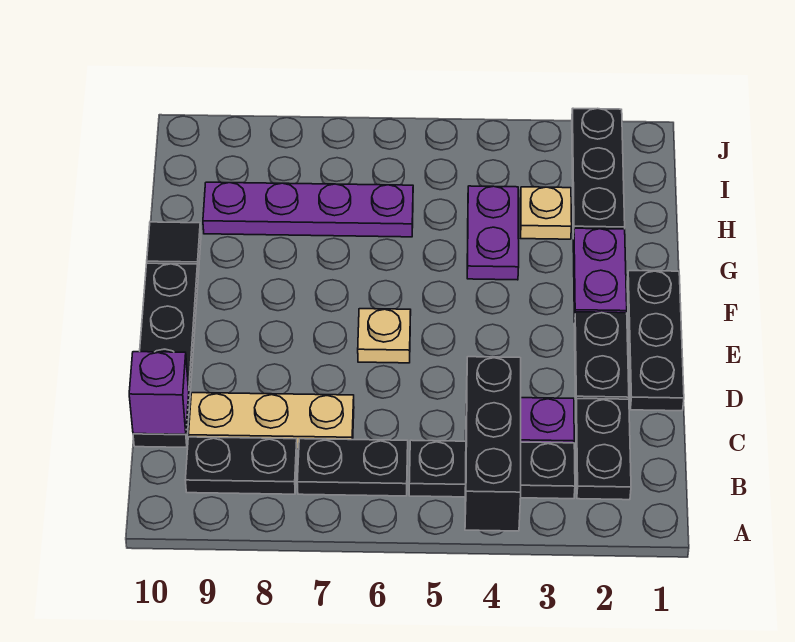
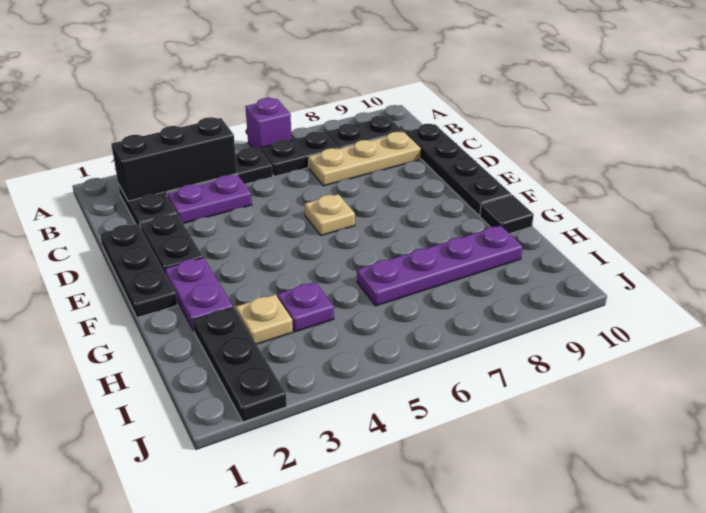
black brick A4:C4 level 2 -> black brick B2:B4 level 2
purple brick C10 level 2 -> purple brick A6 level 1
purple plate G4:H4 level 1 -> purple plate H4 level 1

